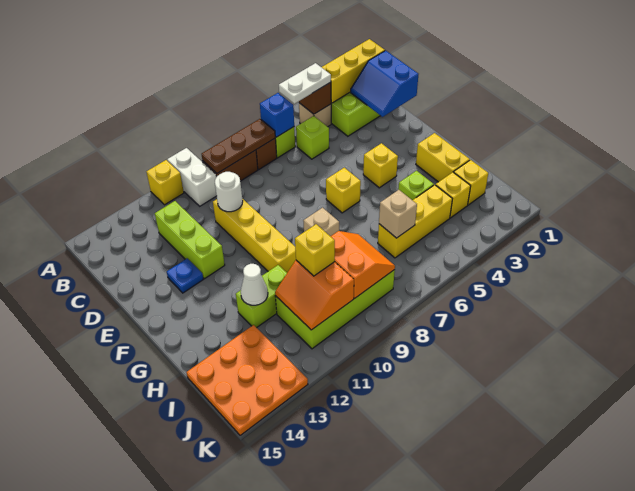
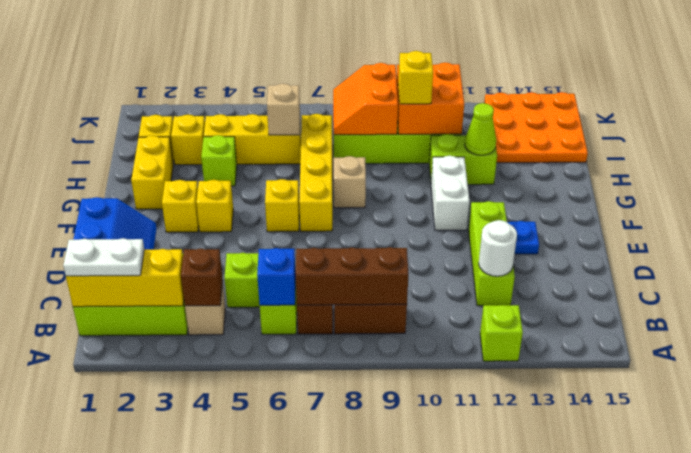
white brick A10:B10 level 1 -> white brick F11:G11 level 1
yellow brick A11 level 1 -> yellow brick F3 level 1
none -> lime brick A12 level 1
white plate B4:B5 level 3 -> white plate B1:B2 level 3
brown plate B7:B9 level 2 -> brown brick B7:B9 level 2
yellow brick D10:G10 level 1 -> yellow brick F7:I7 level 1
white round brick D10 level 2 -> white round brick C12 level 2
white cone H12 level 2 -> lime cone H12 level 2
orange slope I10:J11 level 2 top 10 -> orange brick I10:J11 level 2

